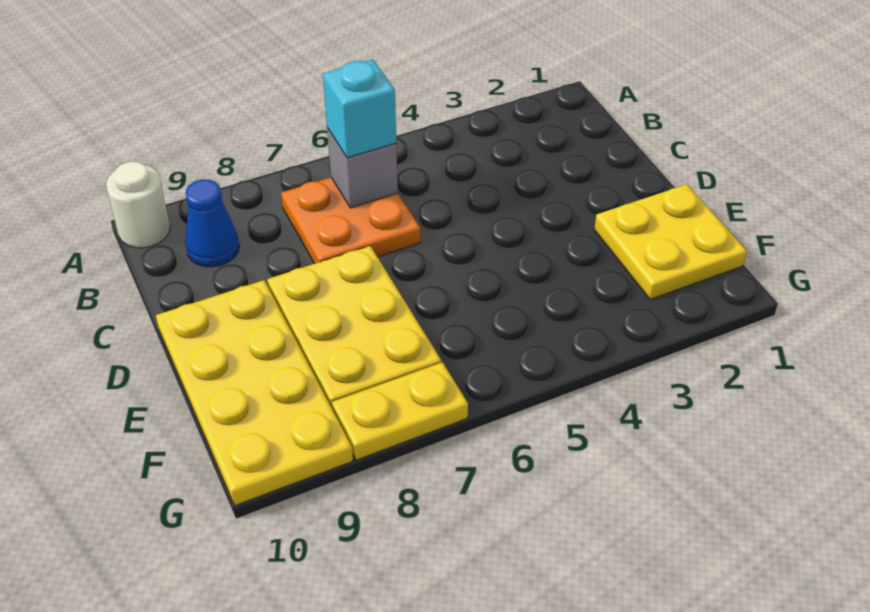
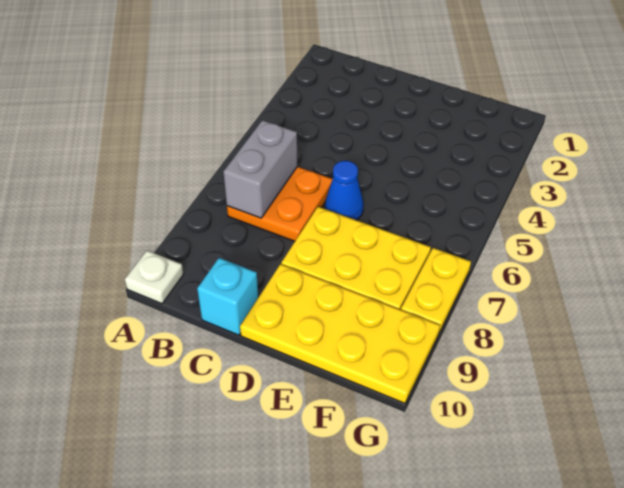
white round brick A10 level 1 -> white plate A10 level 1
grey brick B6 level 2 -> grey brick B6:B7 level 2
cyan brick B6 level 3 -> cyan brick C10 level 1
blue cone B9 level 1 -> blue cone D6 level 1
yellow plate E1:F2 level 1 -> none

